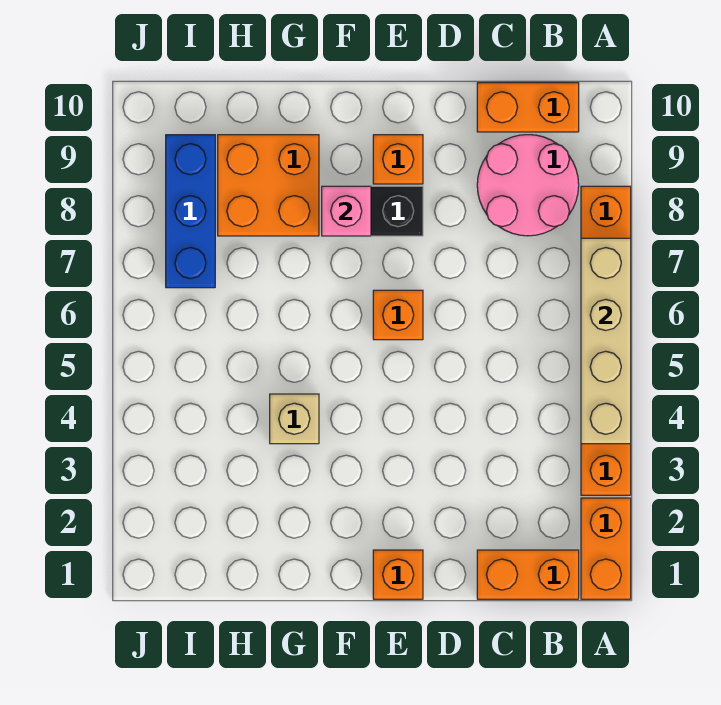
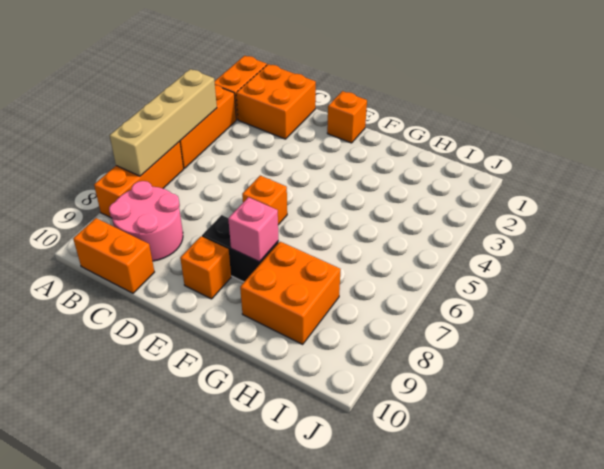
orange brick B1:C1 level 1 -> orange brick B1:C2 level 1
tan brick G4 level 1 -> none
blue brick I7:I9 level 1 -> none

